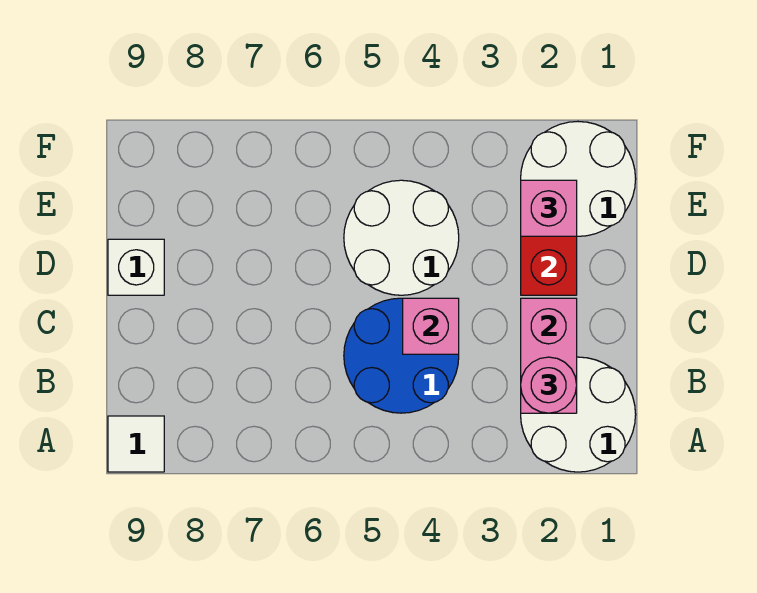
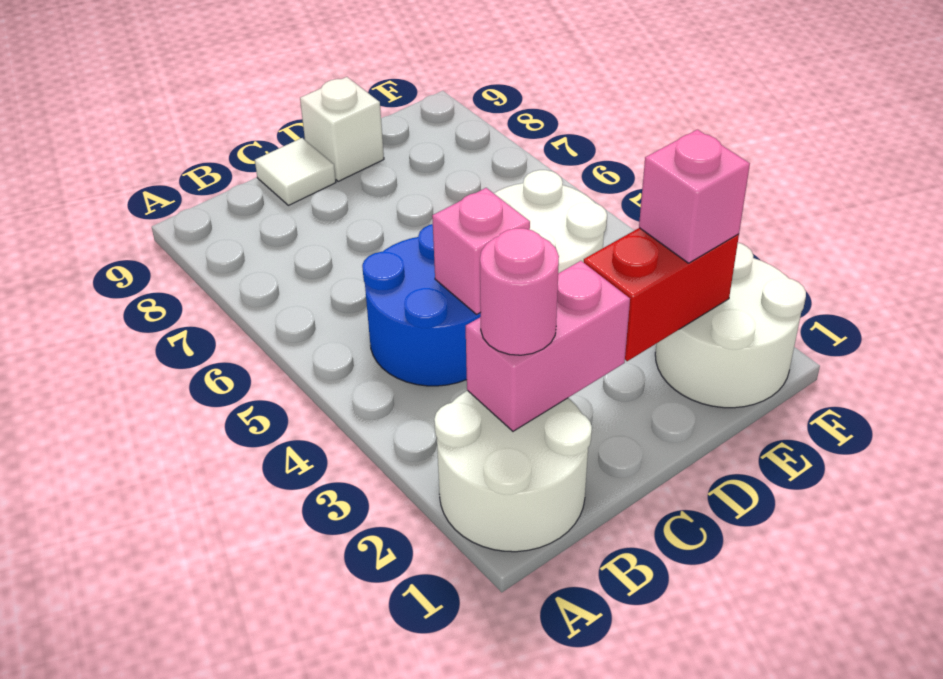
white tile A9 level 1 -> white tile C9 level 1

